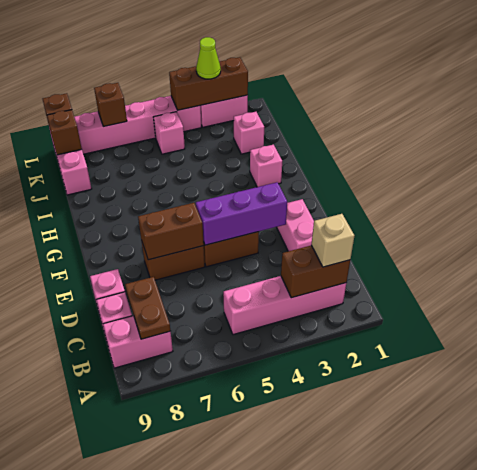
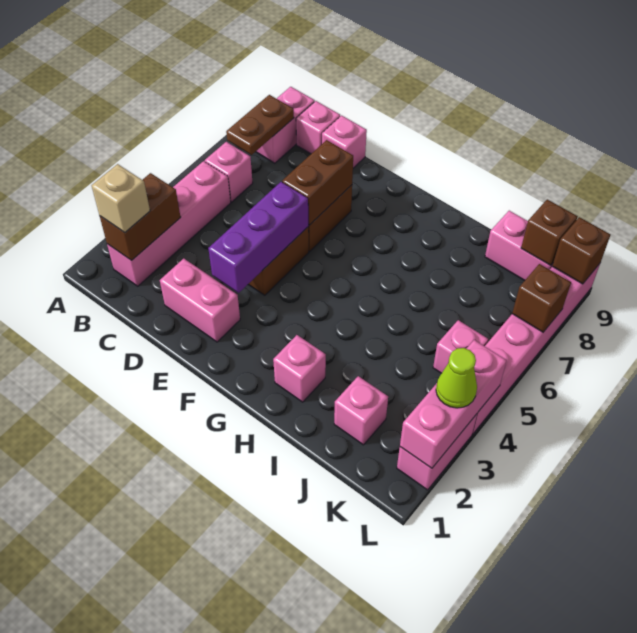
none -> pink brick B6 level 1
brown plate B8:C8 level 2 -> brown plate B7:B8 level 2
brown brick L2:L4 level 2 -> pink brick L2:L4 level 2

